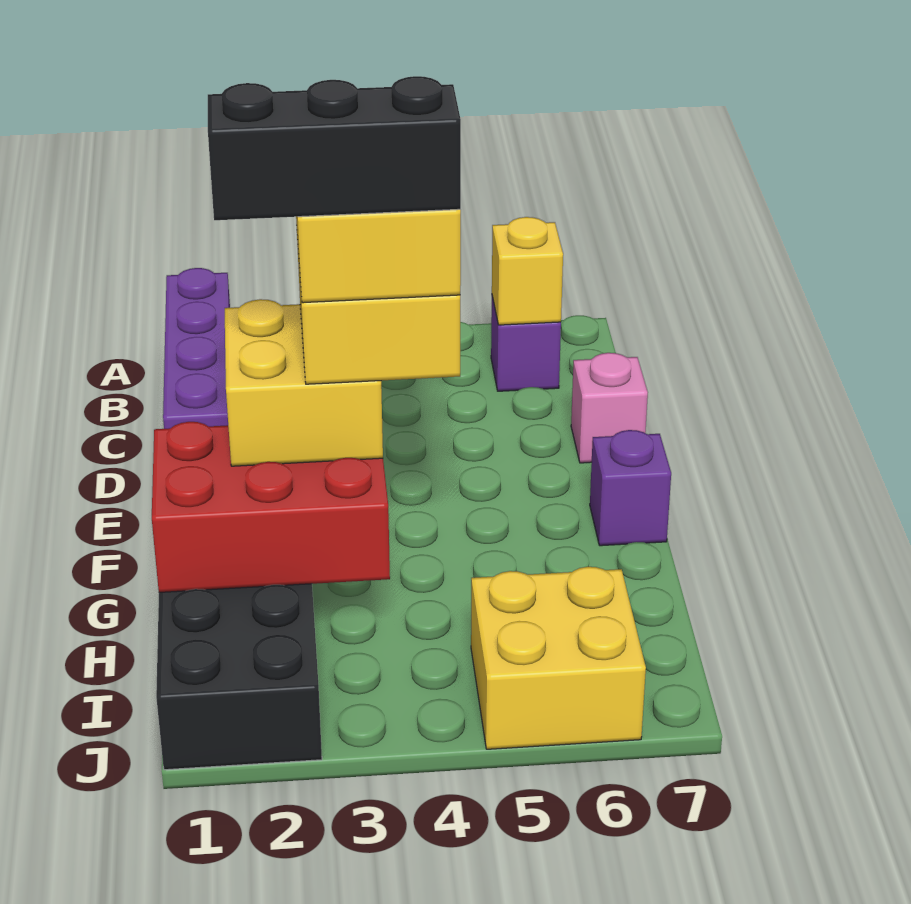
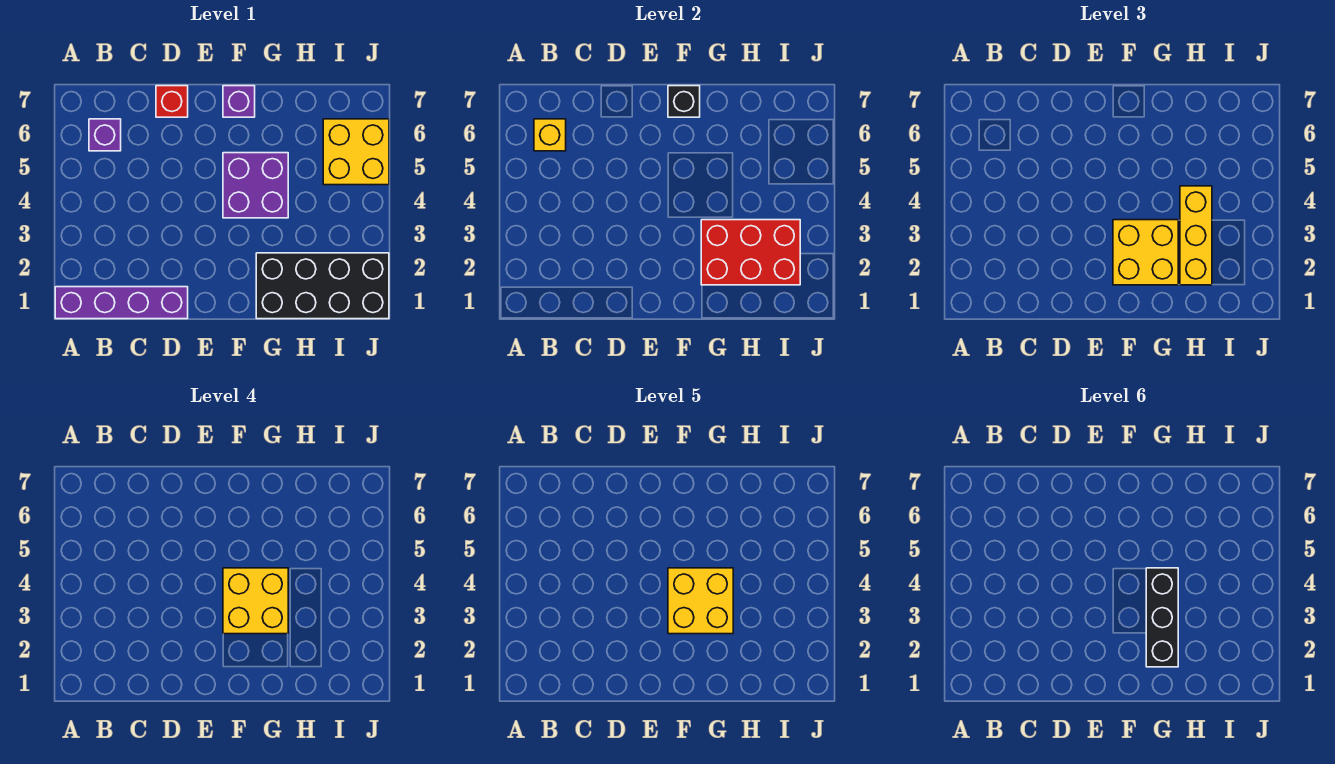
pink brick D7 level 1 -> red brick D7 level 1
none -> purple brick F4:G5 level 1
none -> black brick F7 level 2
red brick G1:H3 level 2 -> red brick G2:I3 level 2
none -> yellow brick H2:H4 level 3

